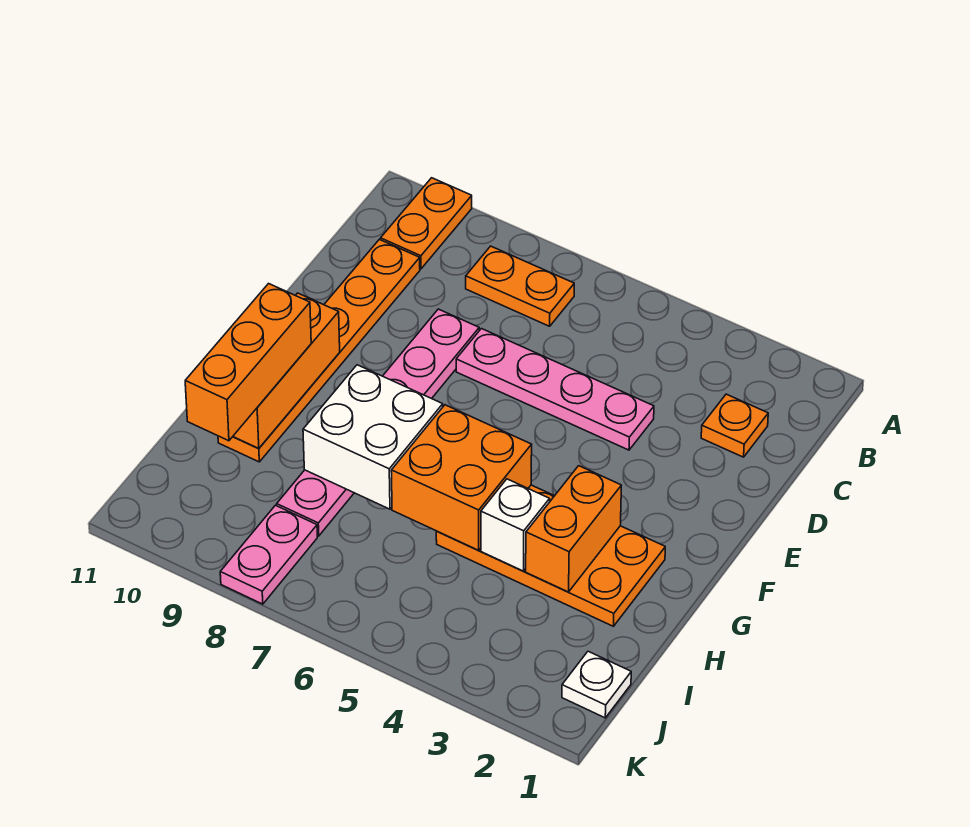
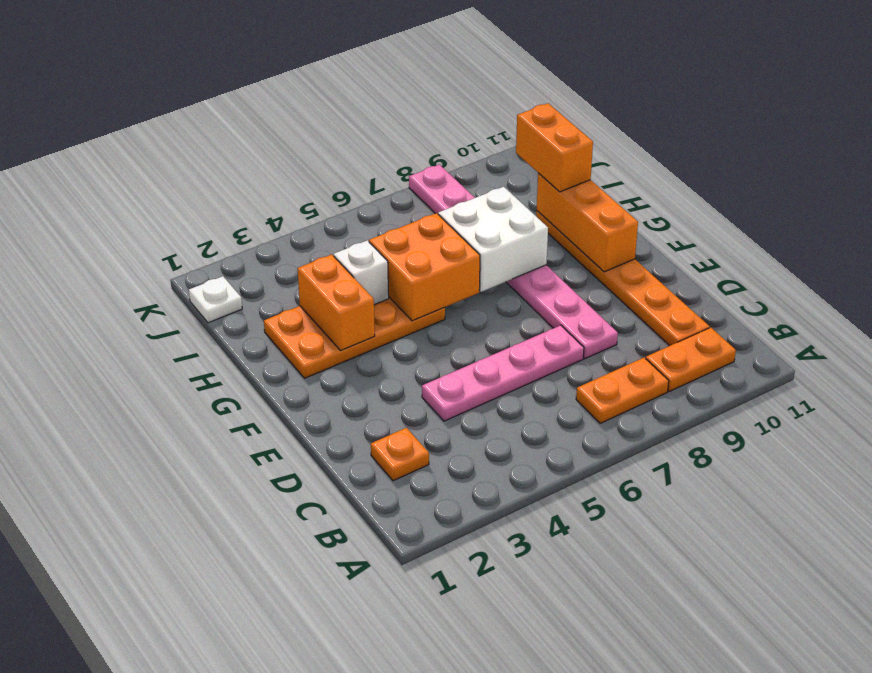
orange plate A10:B10 level 1 -> orange plate B9:B10 level 1
orange brick G10:I10 level 3 -> orange brick H10:I10 level 3

